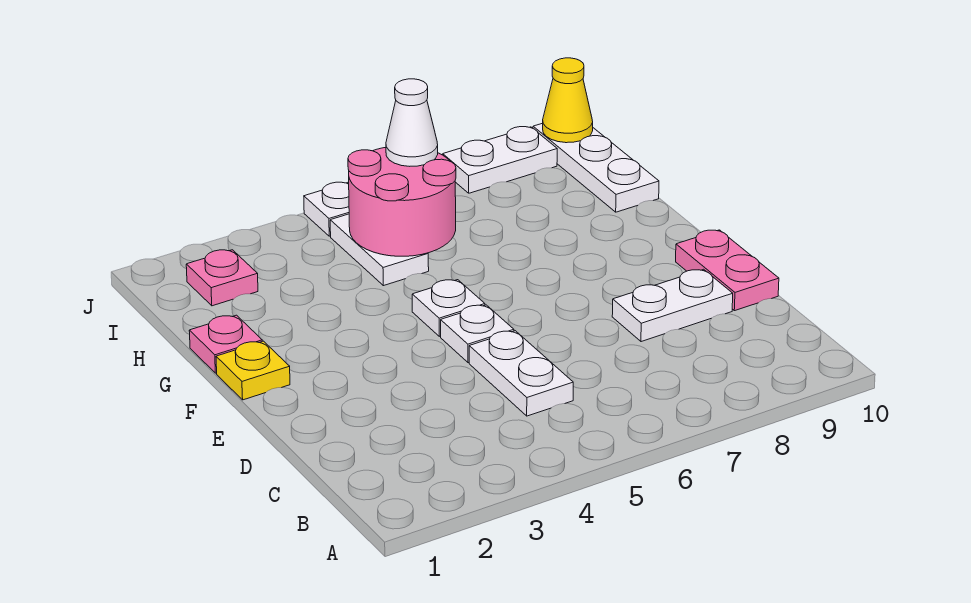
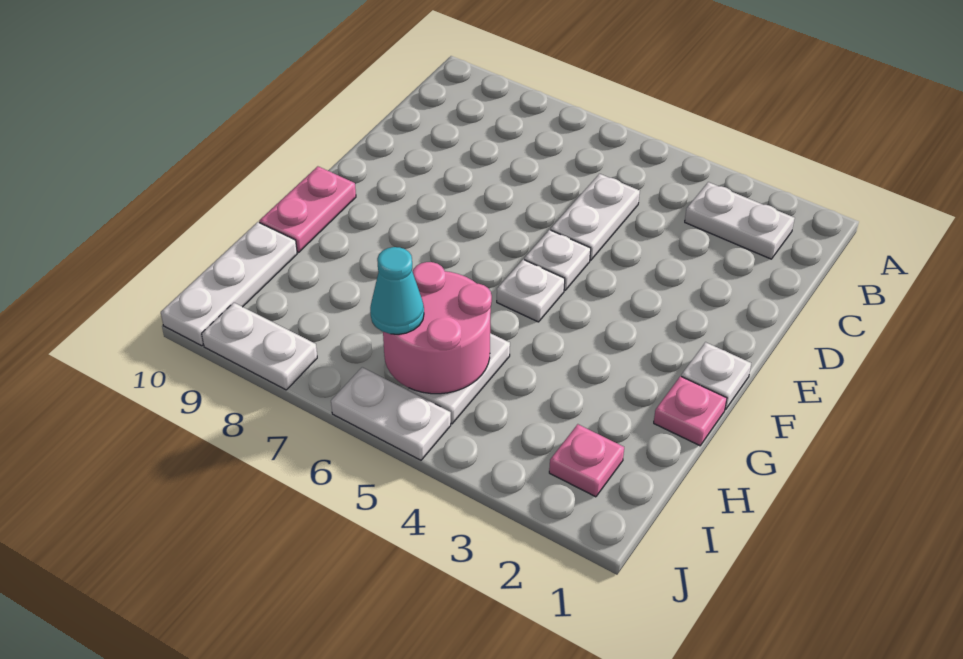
white plate D8:D9 level 1 -> white plate B2:B3 level 1
pink plate D10:E10 level 1 -> pink plate F10:G10 level 1
yellow plate F1 level 1 -> white plate F1 level 1
white cone I6 level 3 -> cyan cone I6 level 3
yellow cone J10 level 2 -> none

